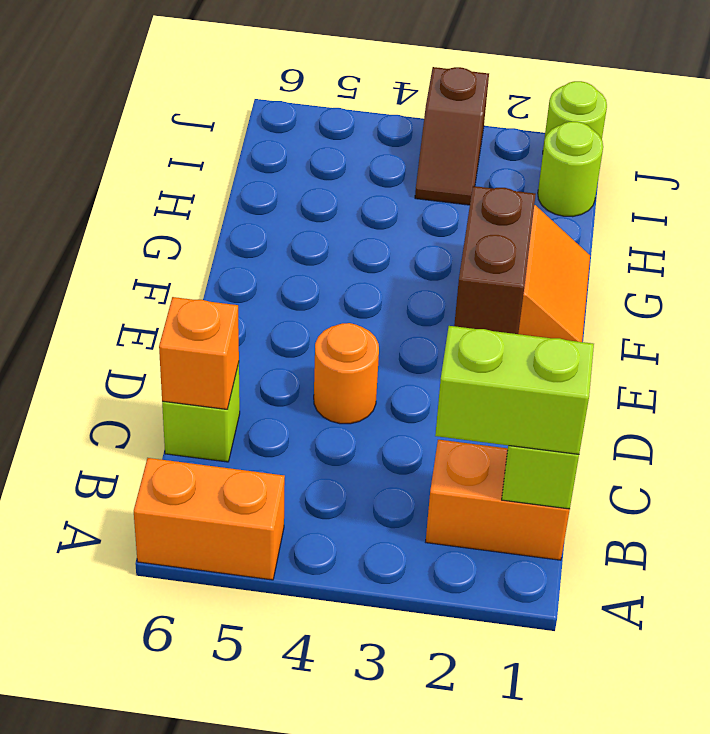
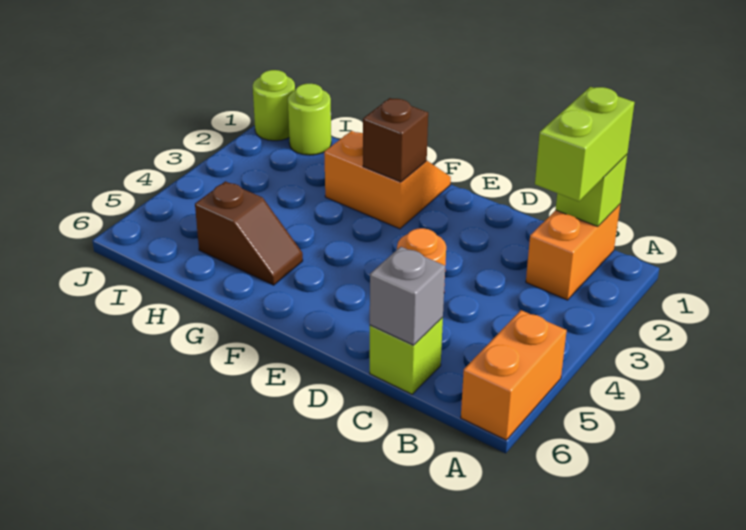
orange brick C6 level 2 -> grey brick C6 level 2
brown brick E2:F2 level 2 -> brown brick F2 level 2
brown slope I3:J3 level 1 top J -> brown slope G5:H5 level 1 top H

